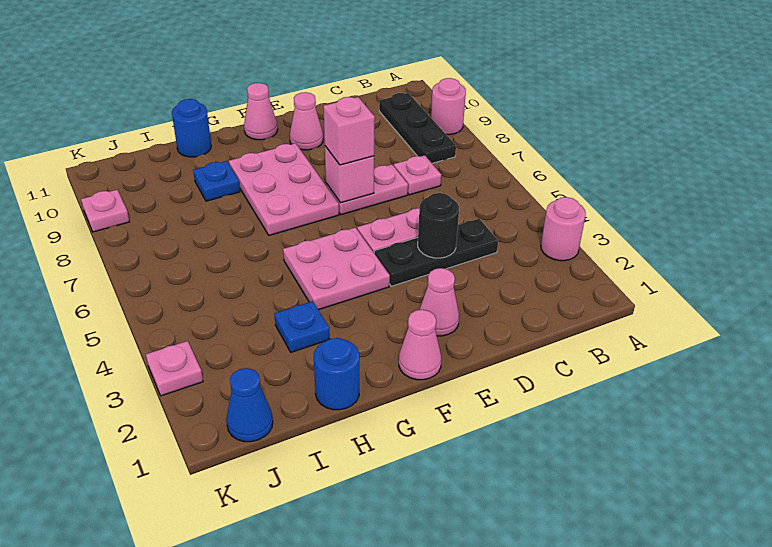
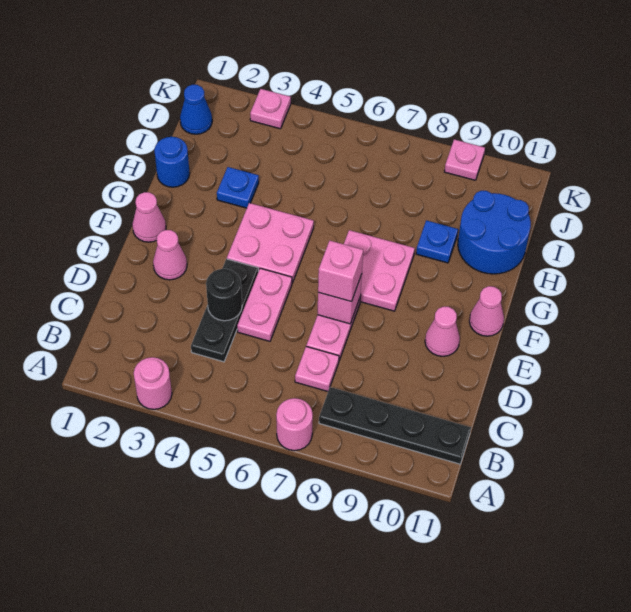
pink round brick A9 level 1 -> pink round brick A7 level 1
black plate B8:B10 level 1 -> black plate B8:B11 level 1
pink plate F7:G9 level 1 -> pink plate F7:G8 level 1
blue round brick H11 level 1 -> blue round brick H10:I11 level 1

